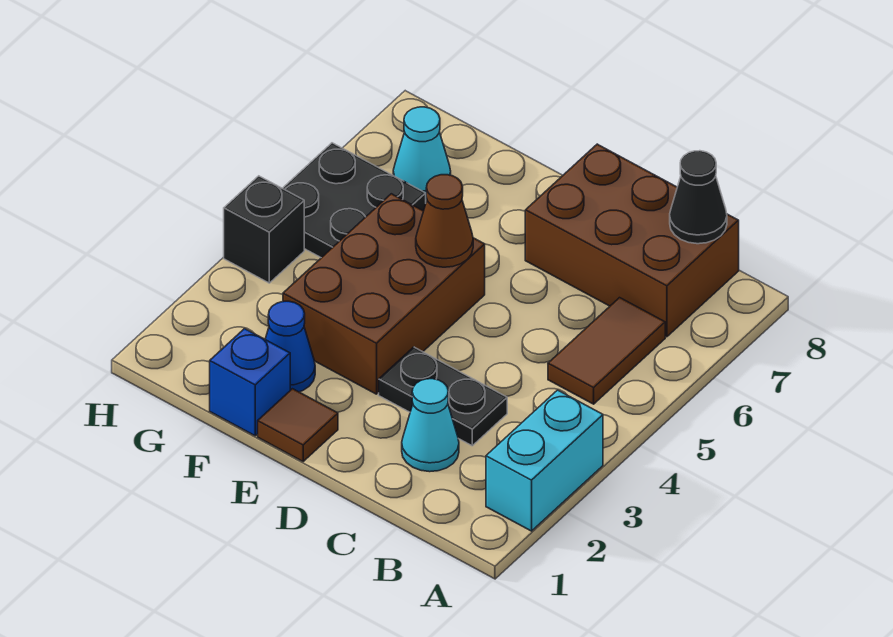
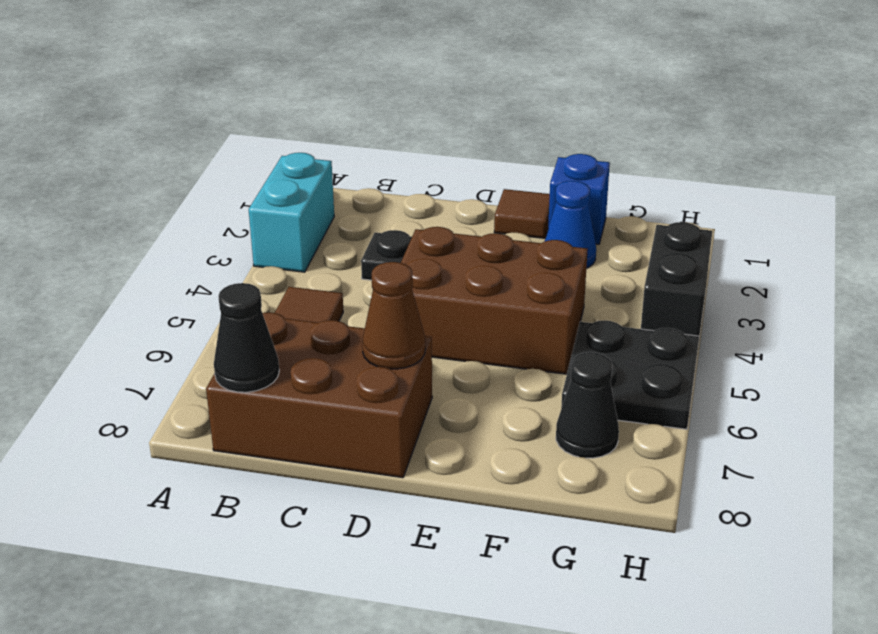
cyan cone C2 level 1 -> none
brown brick E3:F5 level 1 -> brown brick D4:F5 level 1
brown cone E5 level 2 -> brown cone D7 level 2
cyan cone G7 level 1 -> black cone G7 level 1
black brick H4 level 1 -> black brick H3:H4 level 1

